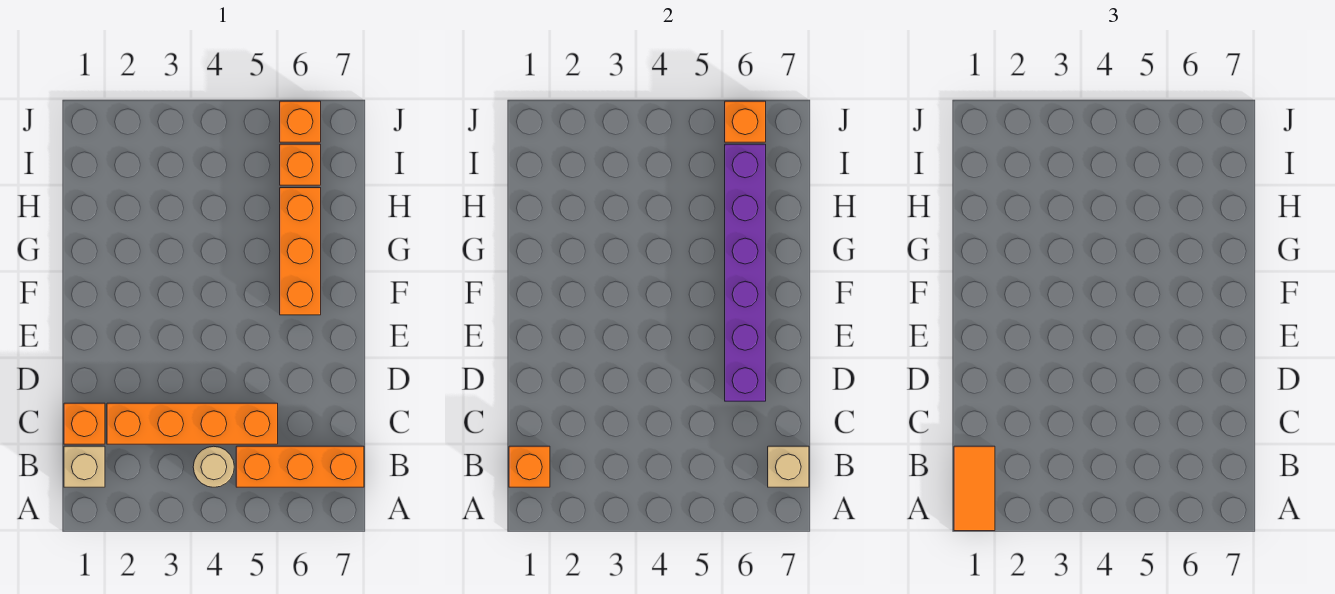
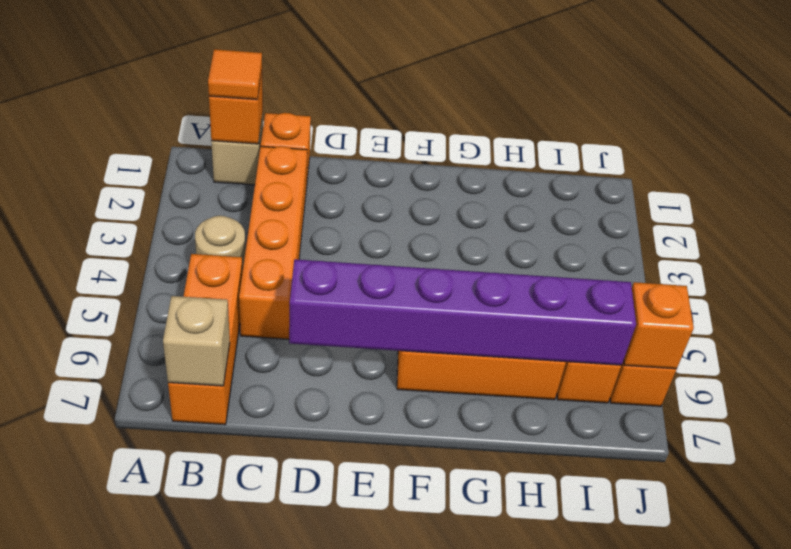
orange tile A1:B1 level 3 -> orange tile B1 level 3

